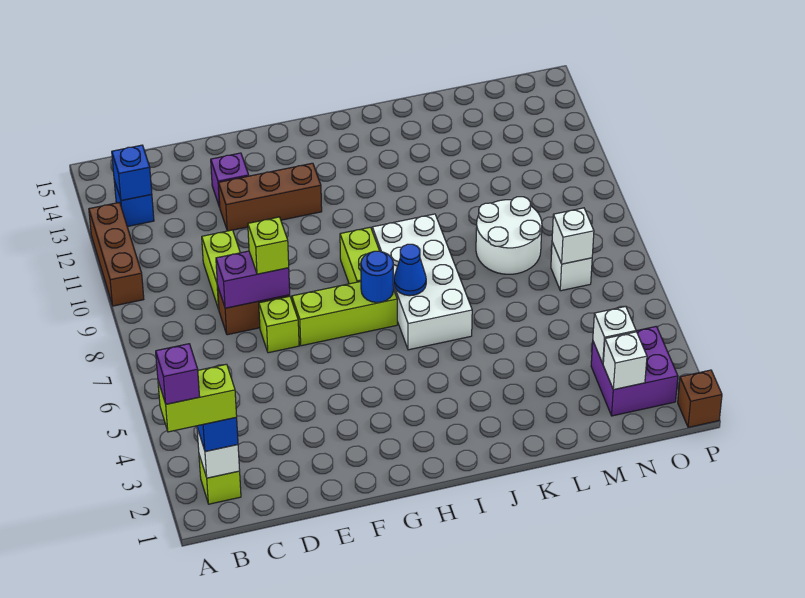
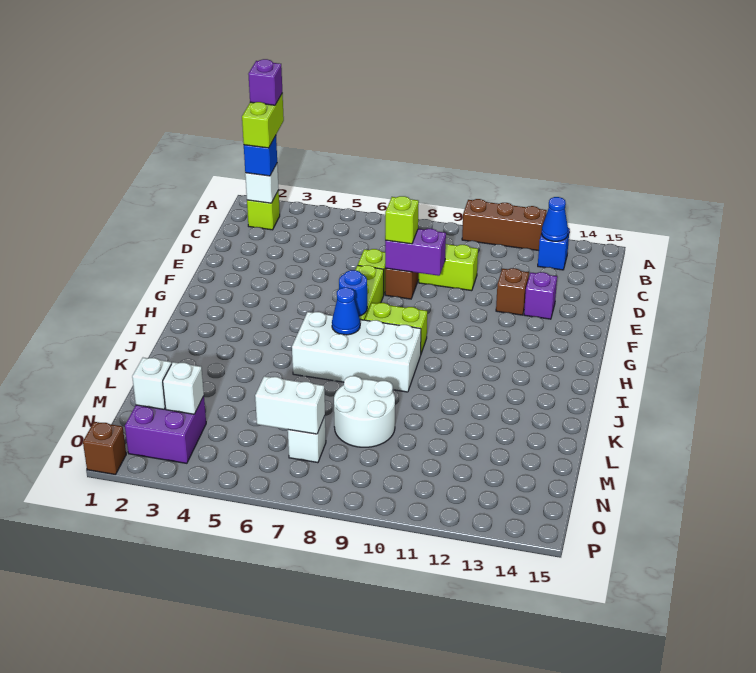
blue brick B13 level 2 -> blue cone B13 level 2
purple brick D8:E8 level 2 -> purple brick E8:E9 level 2
brown brick E12:G12 level 1 -> brown brick E12 level 1
white brick N7 level 2 -> white brick N6:N7 level 2

